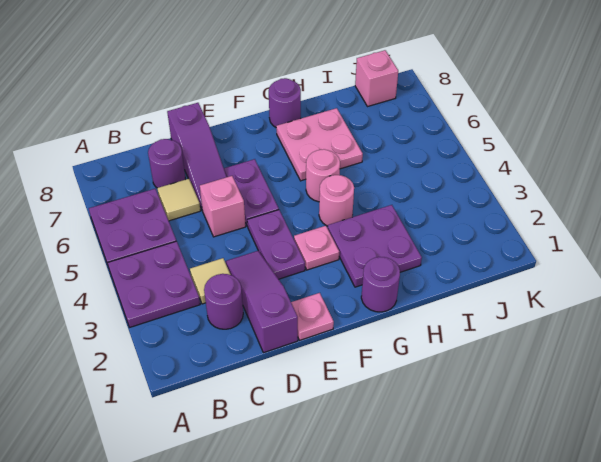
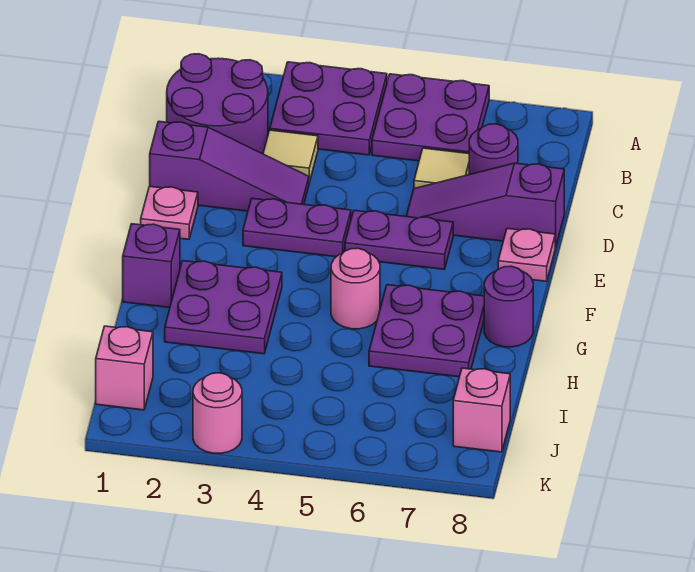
purple round brick C2 level 1 -> purple round brick B1:C2 level 1
pink brick D5 level 1 -> pink brick J1 level 1
pink plate F3 level 1 -> pink plate E8 level 1
purple round brick G1 level 1 -> purple brick G1 level 1
pink round brick G4 level 1 -> pink round brick K3 level 1
pink plate G6:H7 level 1 -> purple plate G6:H7 level 1

